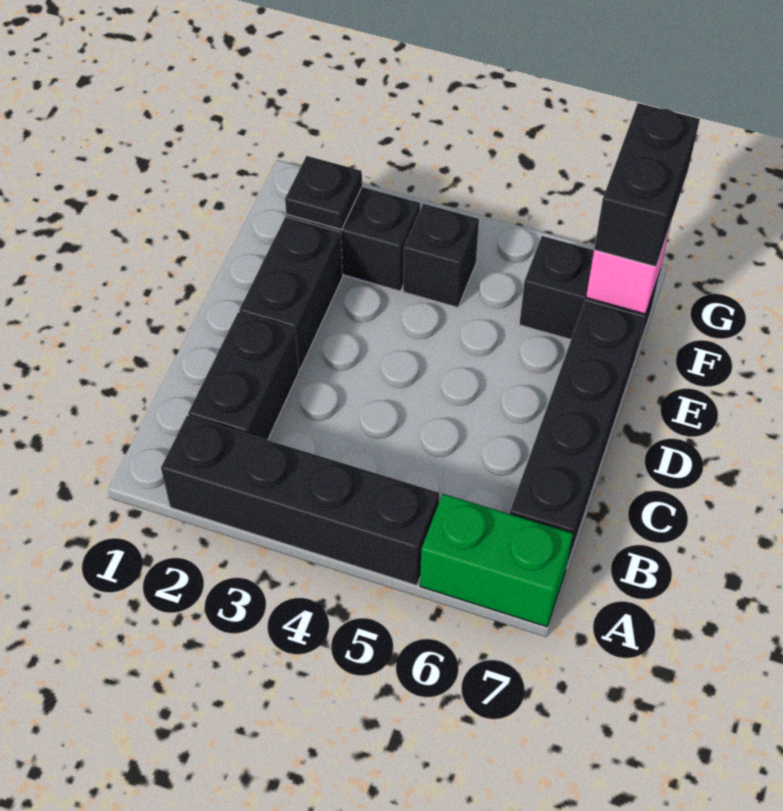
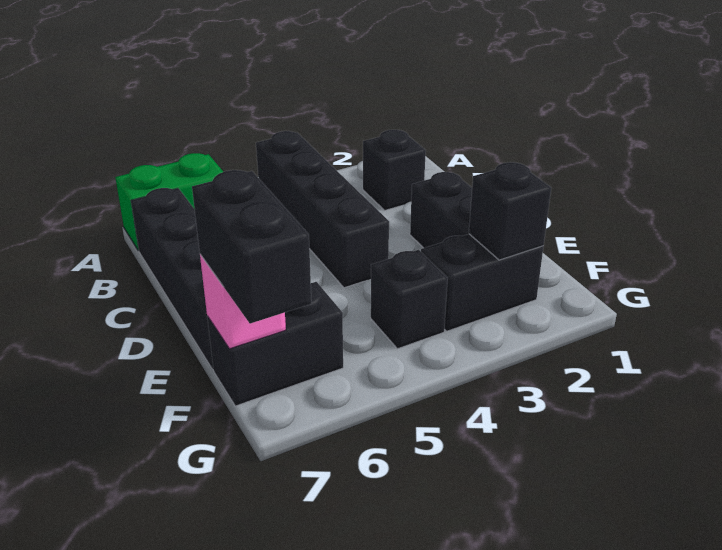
black brick A2:A5 level 1 -> black brick A4:D4 level 1
black brick B2:C2 level 1 -> black brick B2 level 1
black plate F2 level 2 -> black brick F2 level 2

